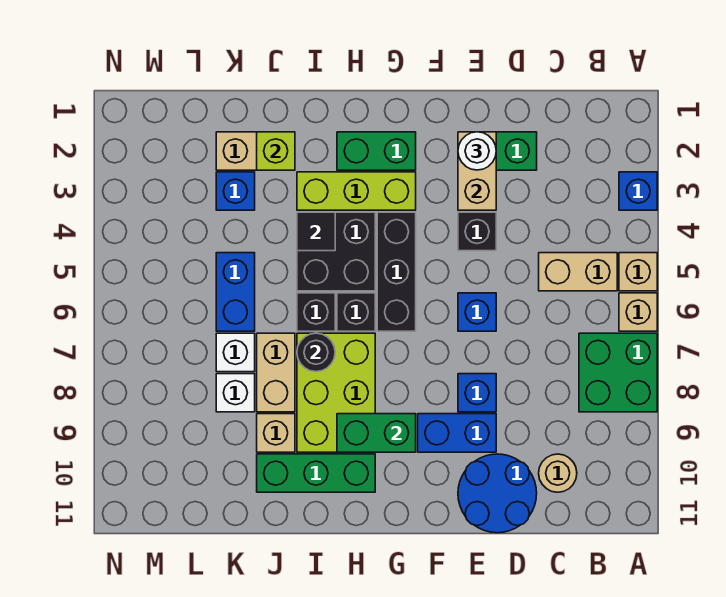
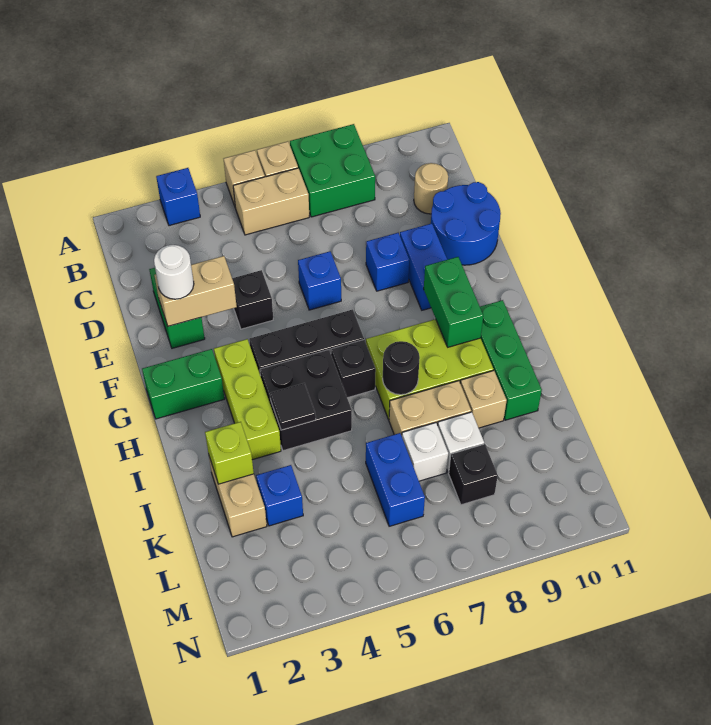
tan brick B5:C5 level 1 -> tan brick B5:B6 level 1
green brick G2:H2 level 1 -> green brick G1:G2 level 1
black brick I6 level 1 -> black brick L8 level 1
blue brick K5:K6 level 1 -> blue brick K6:L6 level 1

